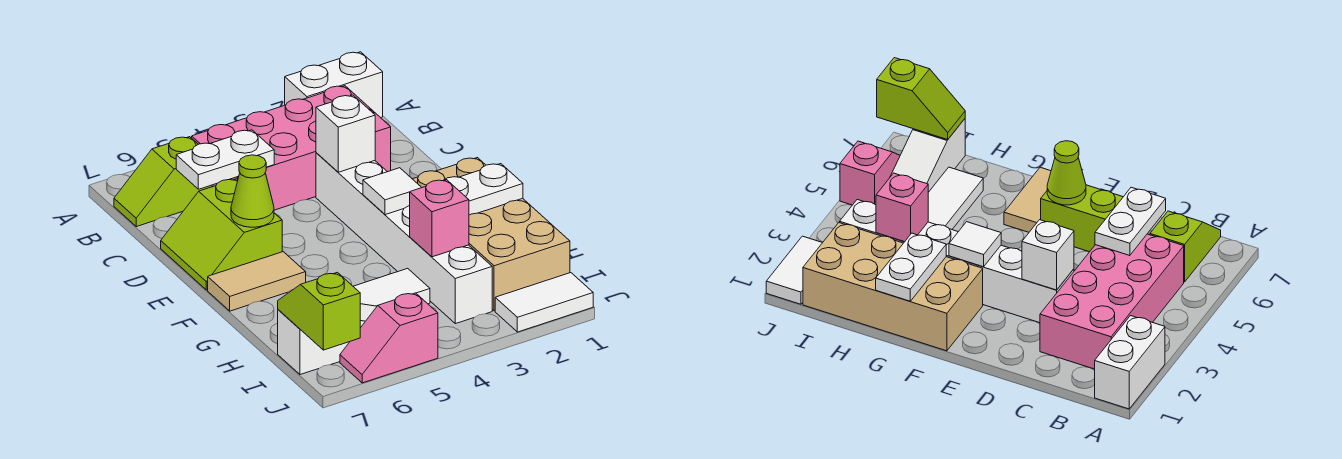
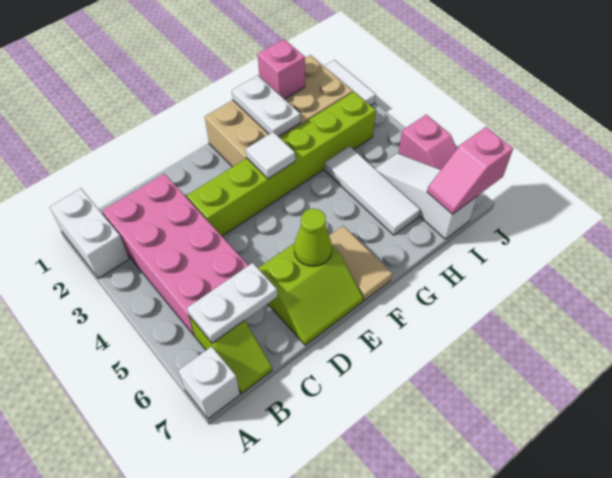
white plate C5:C6 level 2 -> white plate B6:C6 level 2
white brick D3:I3 level 1 -> lime brick D3:I3 level 1
white brick D3 level 2 -> white brick A7 level 1
pink brick H3 level 2 -> pink brick H1 level 2
lime slope I7:J7 level 2 top J -> pink slope I7:J7 level 2 top J

